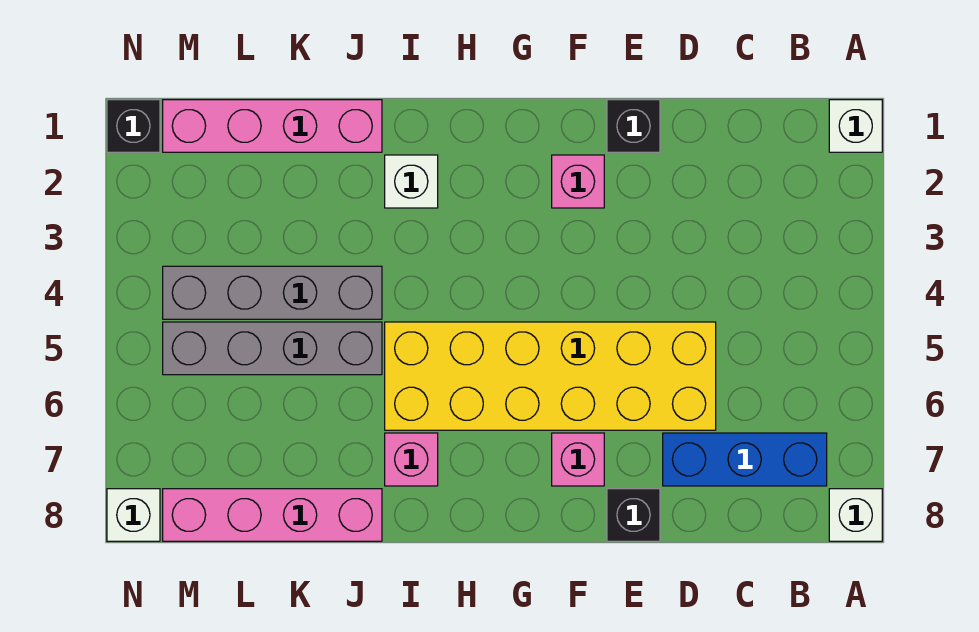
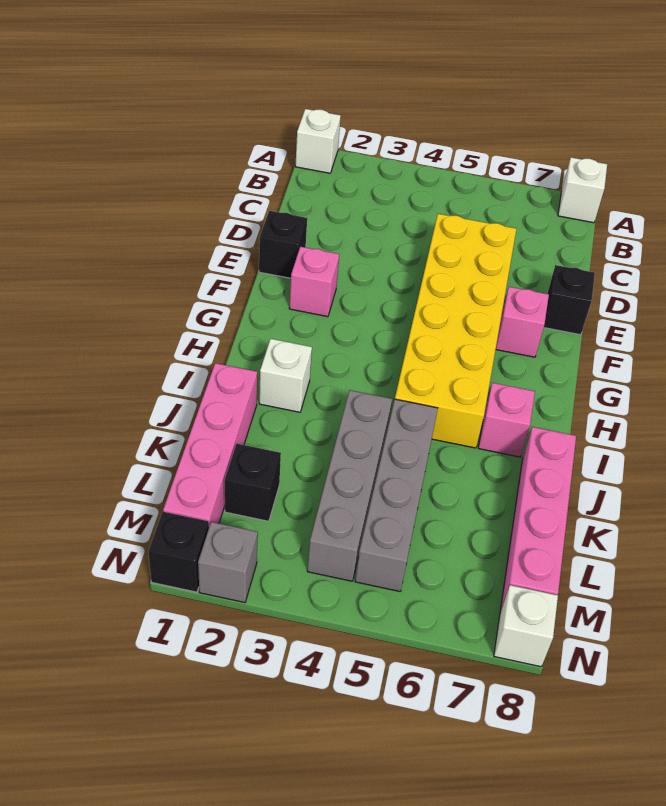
blue brick B7:D7 level 1 -> none
none -> black brick L2 level 1
none -> grey brick N2 level 1

